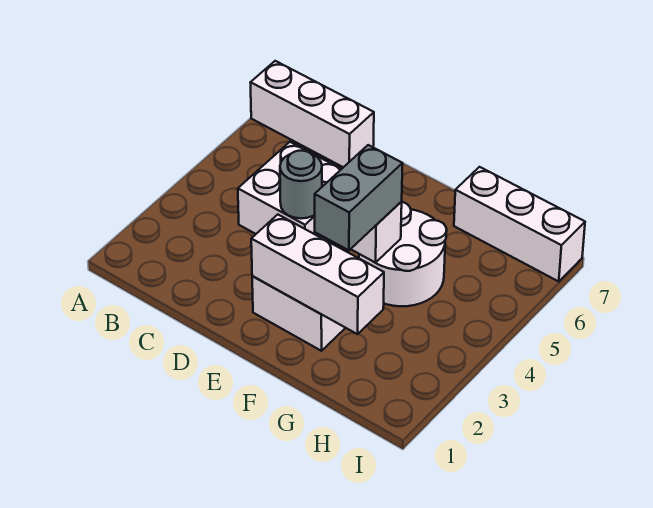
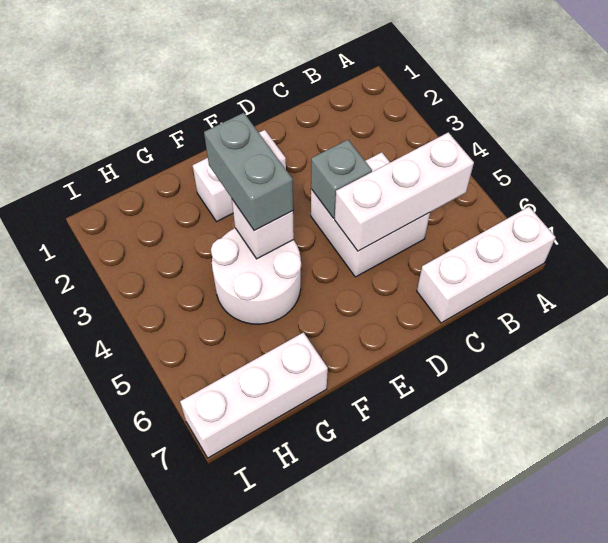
grey round brick D4 level 2 -> grey brick D4 level 2
white brick E2:G2 level 2 -> white brick B5:D5 level 2

